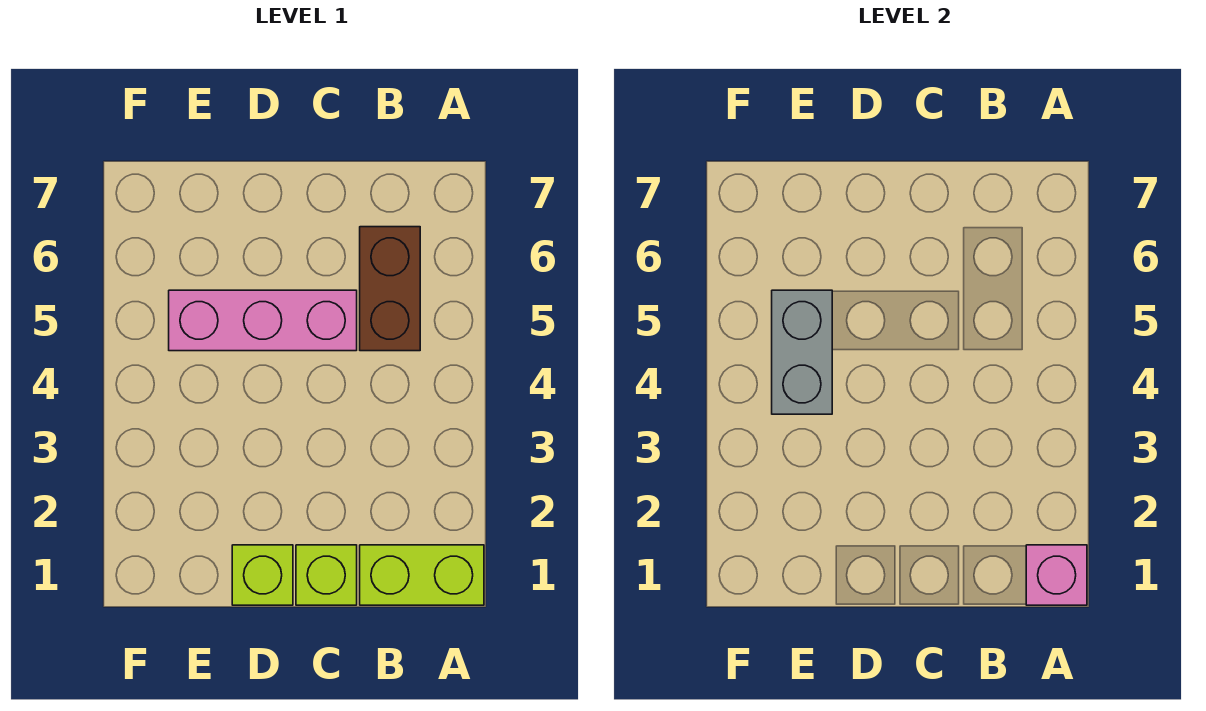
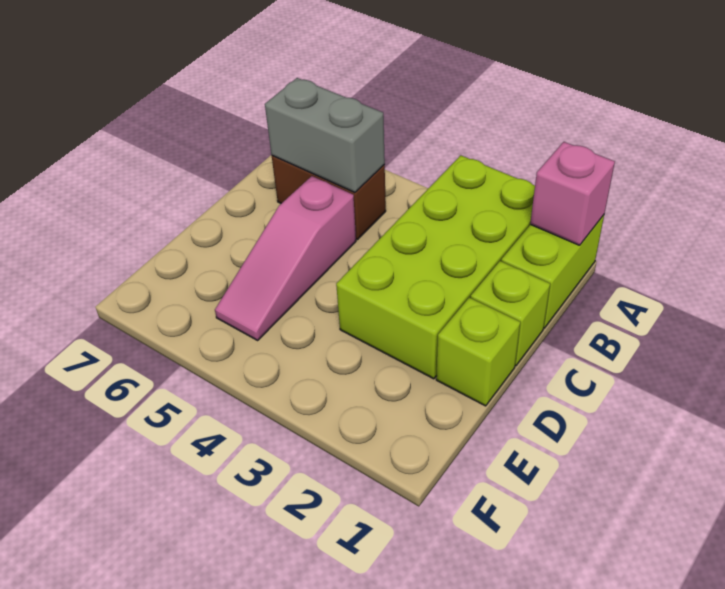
none -> lime brick A2:D3 level 1
pink brick C5:E5 level 1 -> pink slope C5:E5 level 1 top C
grey brick E4:E5 level 2 -> grey brick B5:B6 level 2

